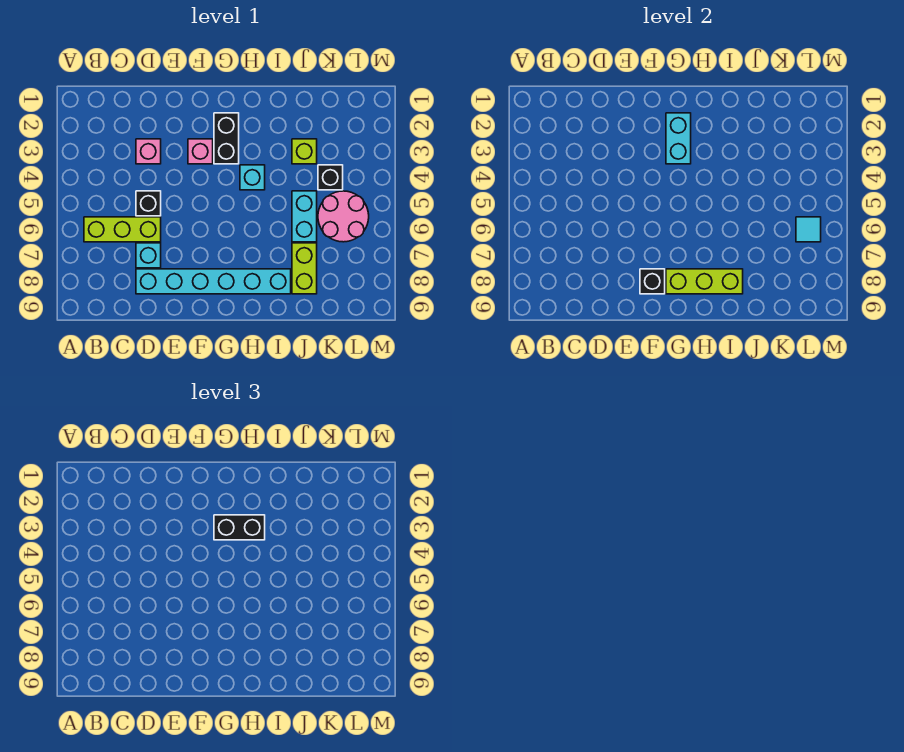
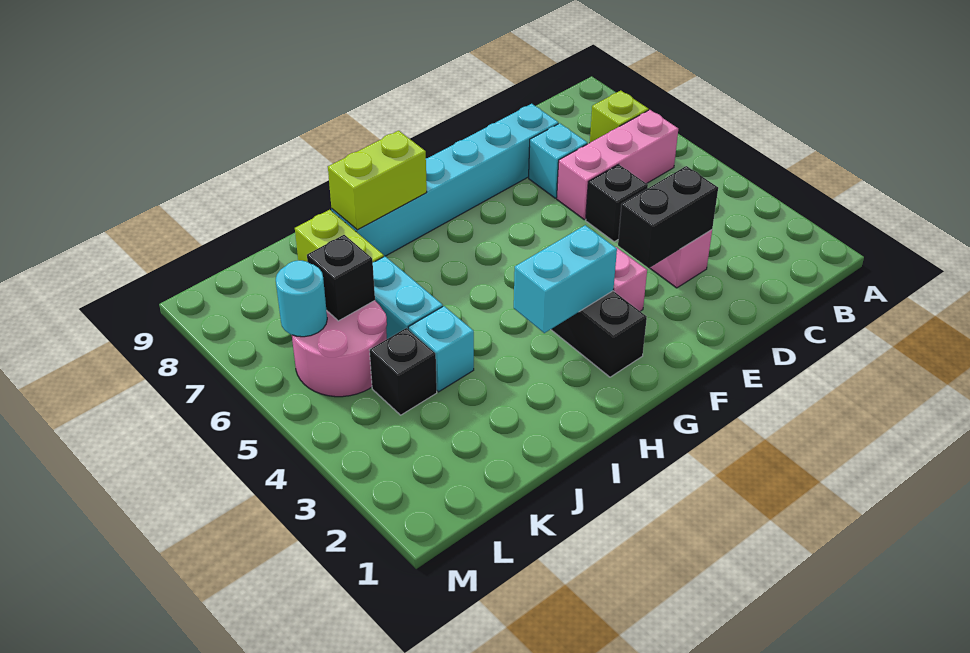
lime brick B6:D6 level 1 -> pink brick B6:D6 level 1
black brick F8 level 2 -> black brick K6 level 2
cyan brick G2:G3 level 2 -> cyan brick G3:H3 level 2
black brick G3:H3 level 3 -> black brick D3:E3 level 2
lime brick G8:I8 level 2 -> lime brick H8:I8 level 2
cyan brick H4 level 1 -> cyan brick J4 level 1
lime brick J3 level 1 -> lime brick B7 level 1
cyan tile L6 level 2 -> cyan round brick L6 level 2

